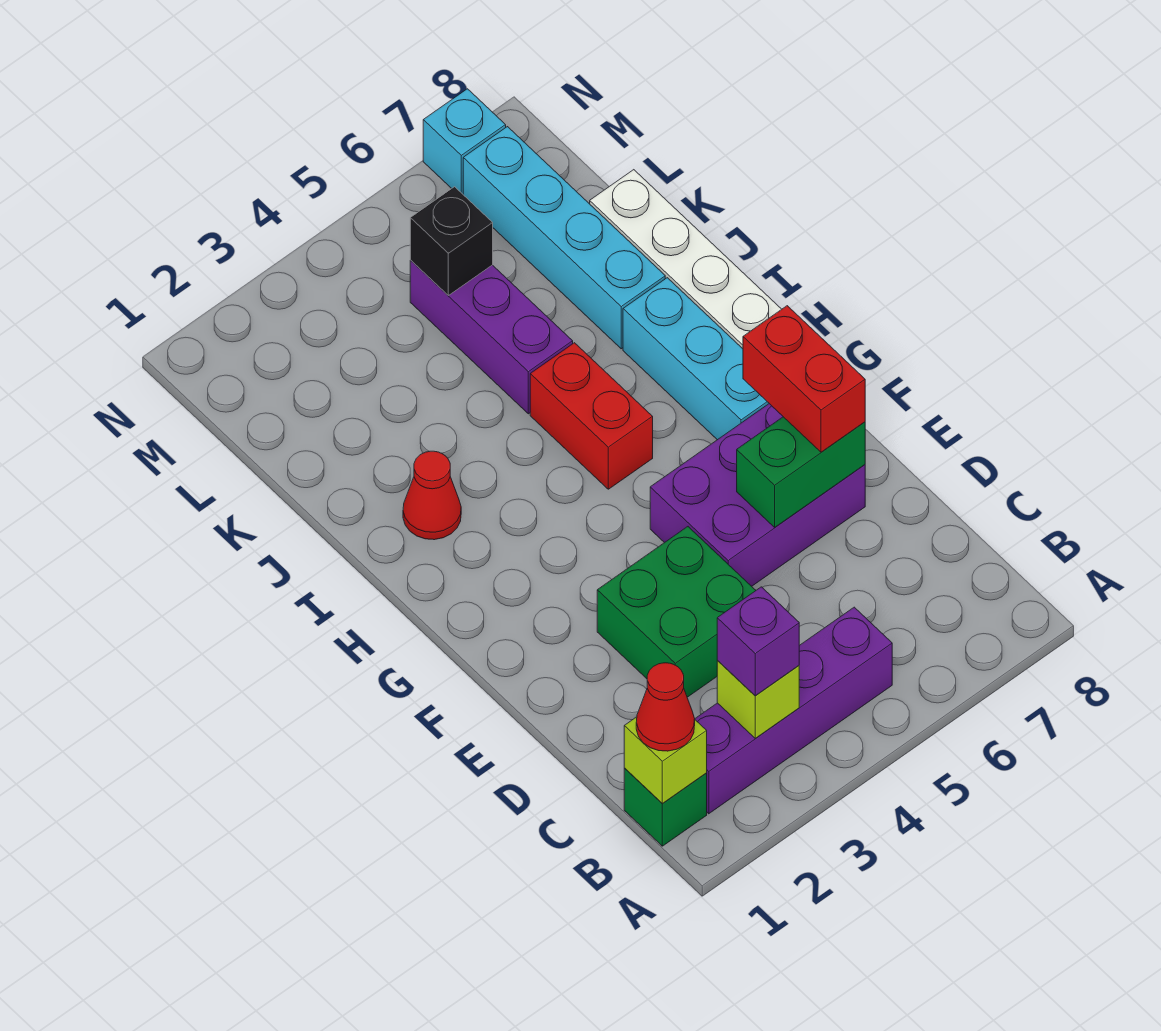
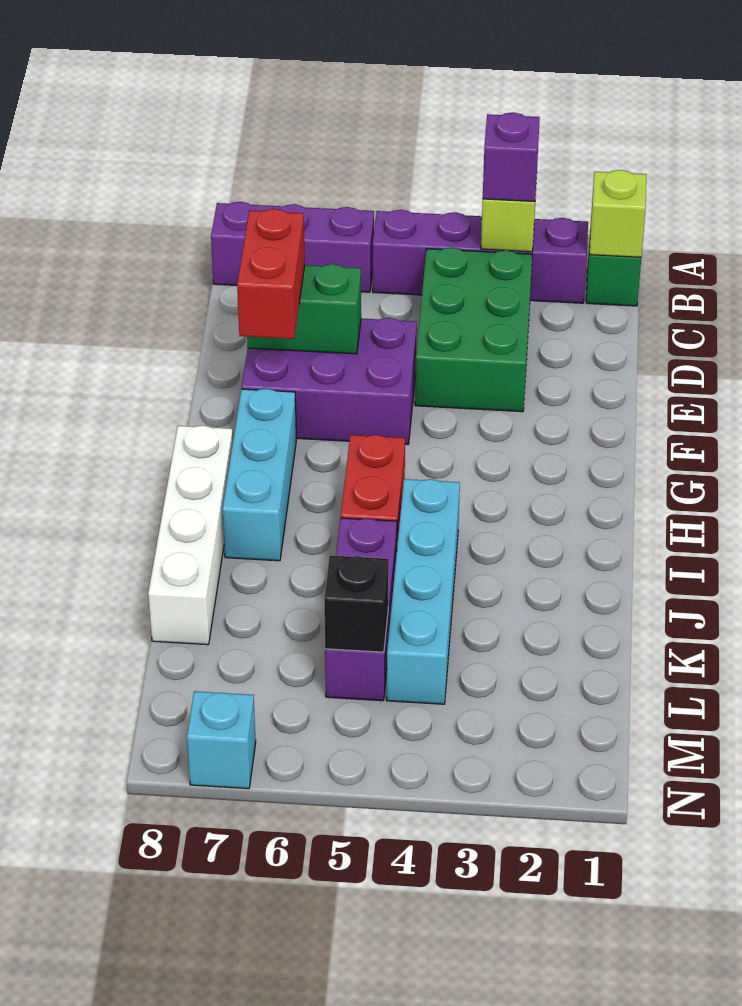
red cone B1 level 3 -> none
none -> purple brick B6:B8 level 1
green brick D3:E4 level 1 -> green brick C3:E4 level 1
red cone I2 level 1 -> none
cyan brick J7:M7 level 1 -> cyan brick I4:L4 level 1

